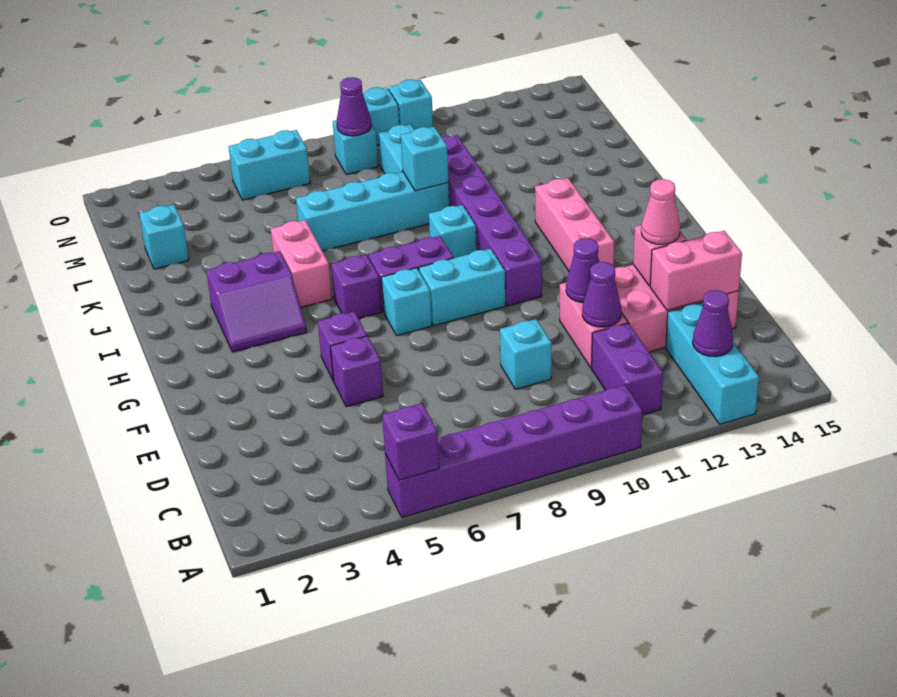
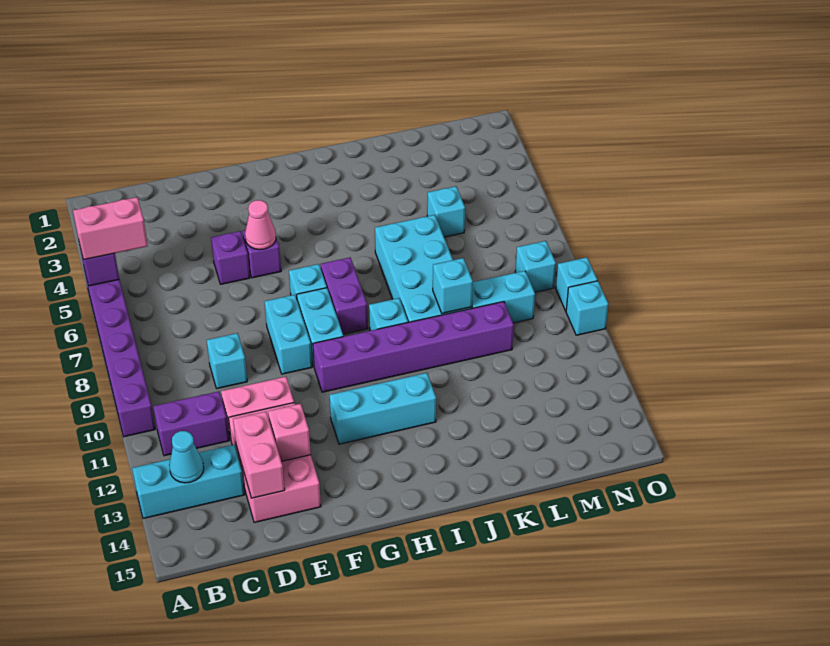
purple cone B13 level 2 -> cyan cone B13 level 2
purple cone D11 level 2 -> none
purple cone E11 level 2 -> none
pink cone E13 level 3 -> pink cone F5 level 2
pink brick G12:I12 level 1 -> cyan brick G12:I12 level 1
purple slope H3:I4 level 1 top I -> none
purple brick H6 level 1 -> none
pink brick I5:J5 level 1 -> pink brick A5:B5 level 3
cyan brick K6:K9 level 1 -> cyan brick J6:K9 level 1
cyan brick L2 level 1 -> cyan brick L5 level 1
cyan brick N5:N6 level 1 -> cyan brick F8:F9 level 1
purple cone N8 level 2 -> none

